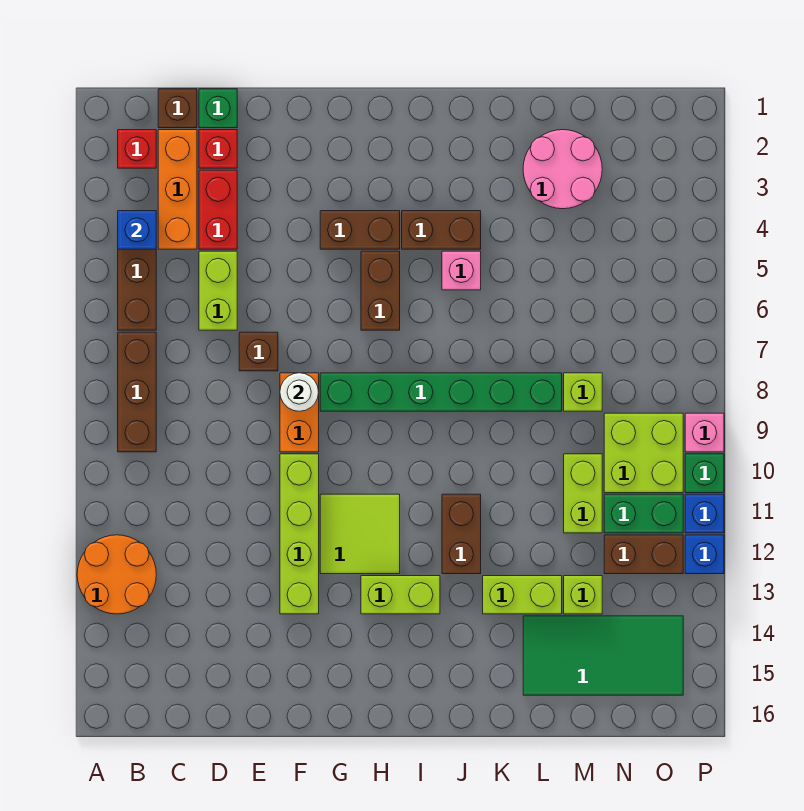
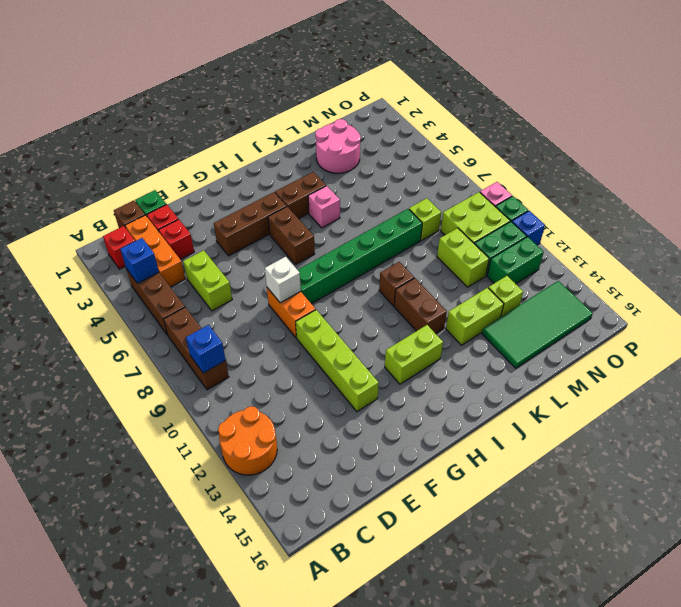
red brick D3:D4 level 1 -> red brick D3 level 1
brown brick E7 level 1 -> brown brick J10 level 1
white round brick F8 level 2 -> white brick F8 level 2
brown brick G4:H4 level 1 -> brown brick F4:H4 level 1
lime tile G11:H12 level 1 -> none
brown brick N12:O12 level 1 -> green brick N12:O12 level 1
blue brick P12 level 1 -> blue brick B9 level 2

